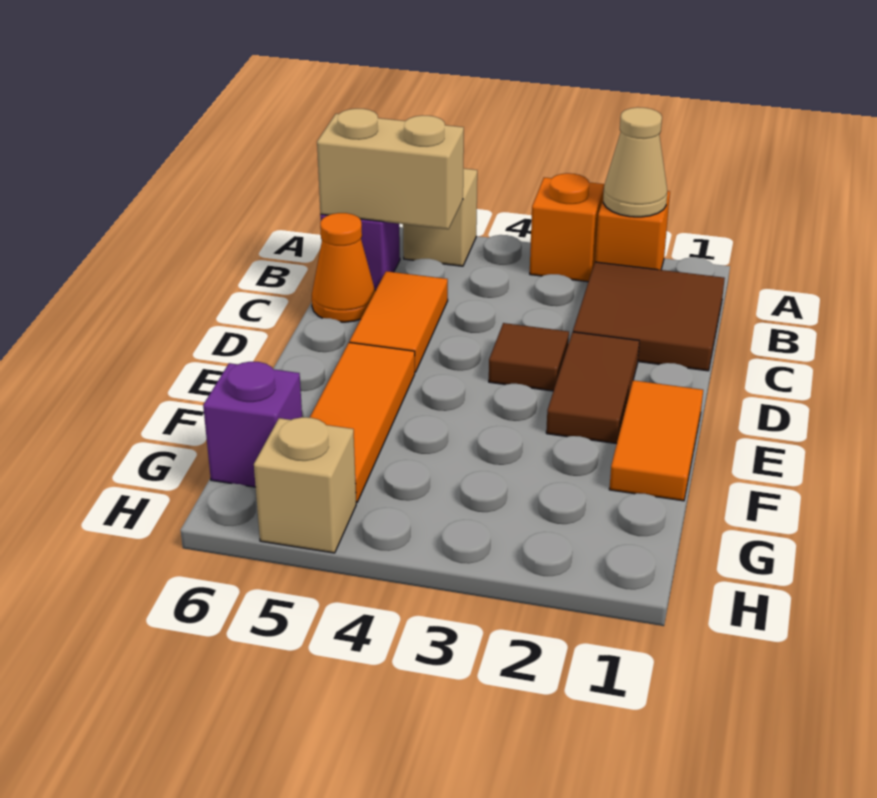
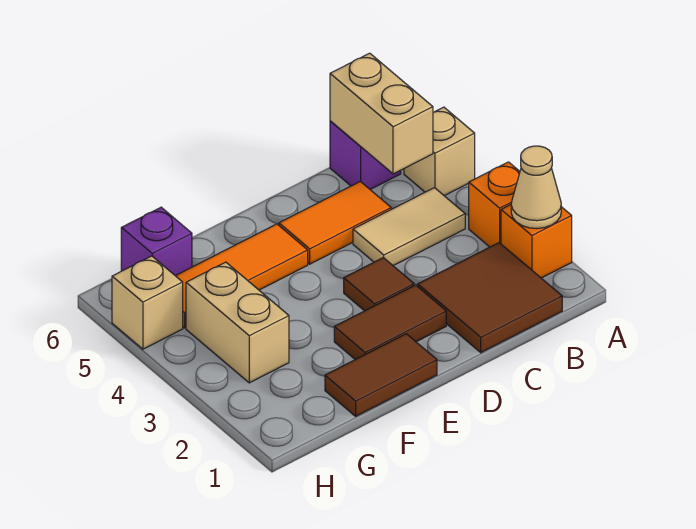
none -> tan tile B4:C4 level 1
orange cone C6 level 1 -> none
orange tile E1:F1 level 1 -> brown tile E1:F1 level 1
none -> tan brick G3:G4 level 1

